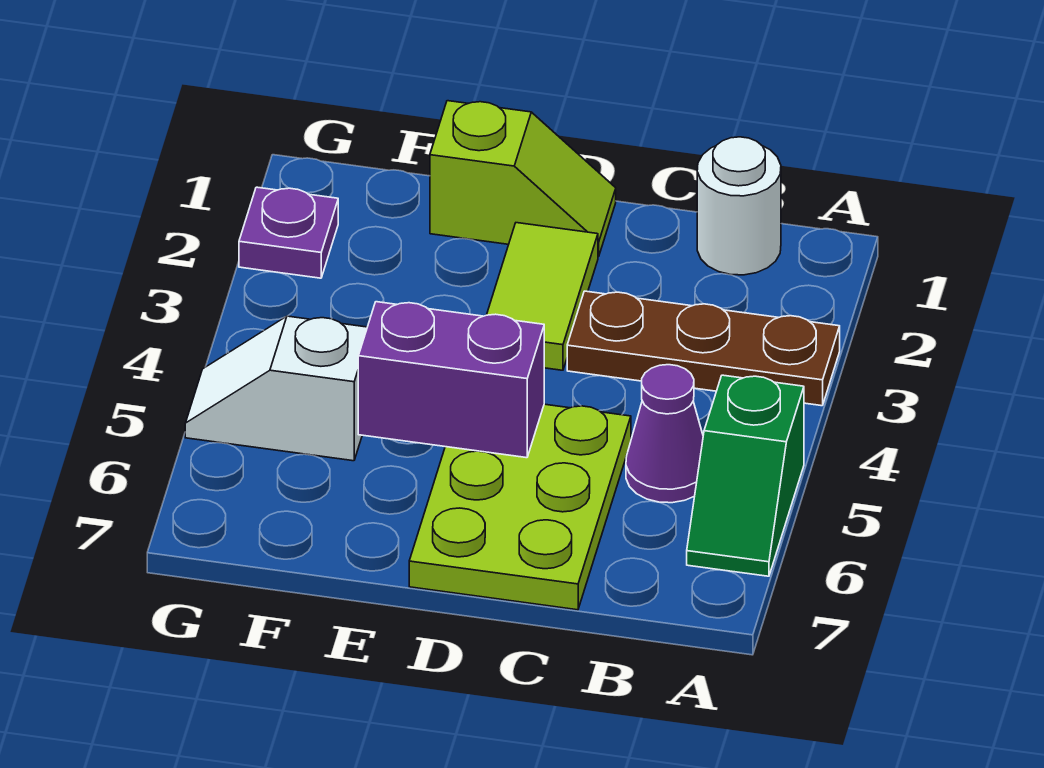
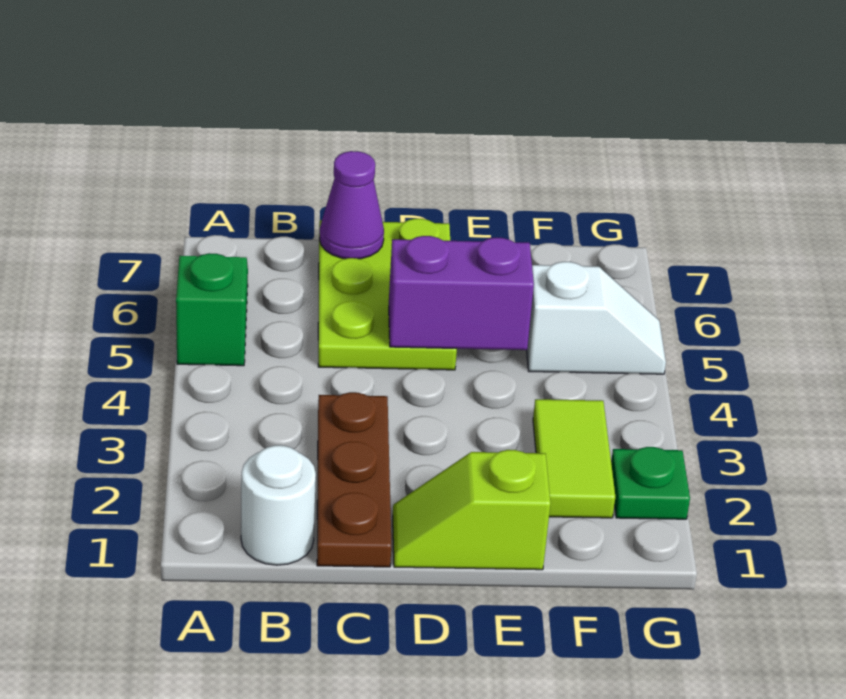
brown plate A3:C3 level 1 -> brown plate C1:C3 level 1
purple cone B5 level 1 -> purple cone C7 level 2
lime tile D2:D3 level 1 -> lime tile F2:F3 level 1
purple plate G2 level 1 -> green plate G2 level 1

